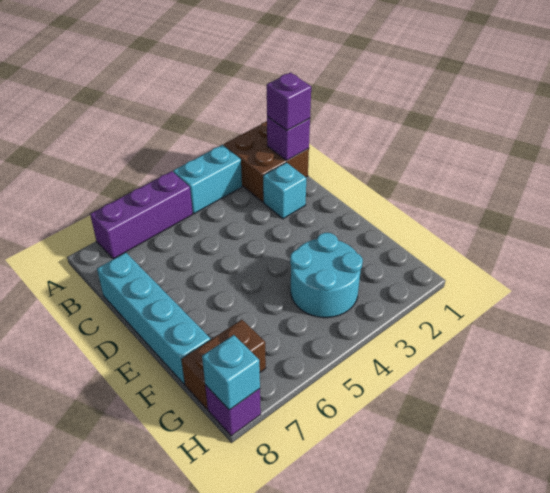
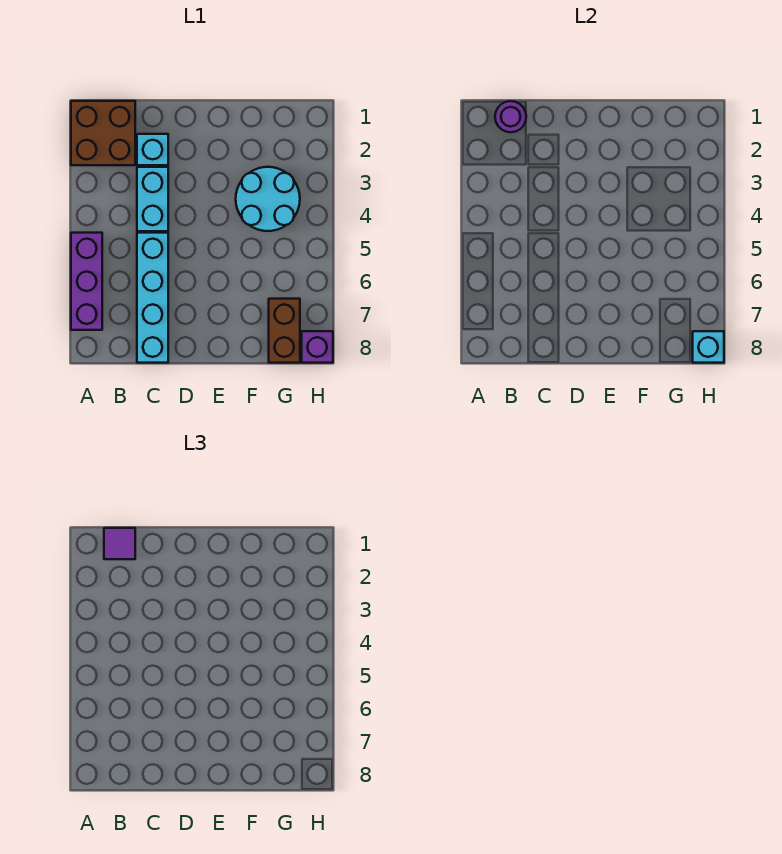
cyan brick A3:A4 level 1 -> cyan brick C3:C4 level 1
purple brick B1 level 2 -> purple round brick B1 level 2
purple brick B1 level 3 -> purple tile B1 level 3
cyan brick C8:F8 level 1 -> cyan brick C5:C8 level 1

